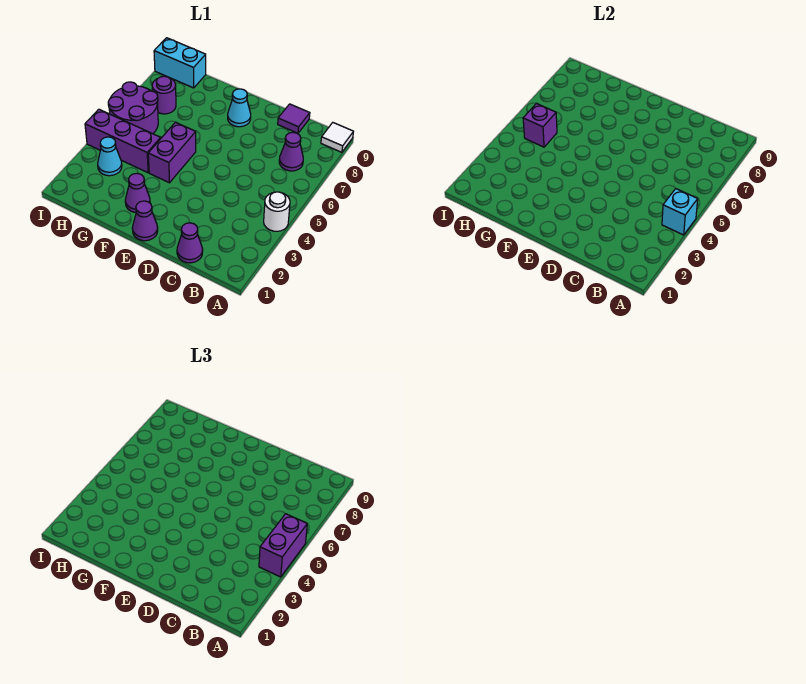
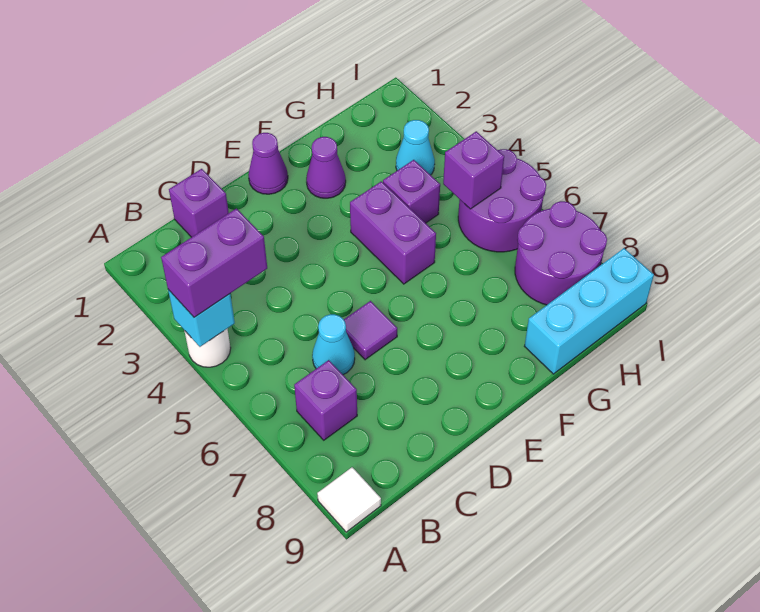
purple brick A4:A5 level 3 -> purple brick A4:B4 level 3
purple cone B7 level 1 -> purple brick B7 level 1
purple cone C1 level 1 -> purple brick C1 level 1
purple tile C9 level 1 -> purple tile D6 level 1
cyan cone E8 level 1 -> cyan cone C6 level 1
purple brick G4:I4 level 1 -> purple brick G4 level 1
purple round brick H7 level 1 -> purple round brick H7:I8 level 1
cyan brick H9:I9 level 1 -> cyan brick G9:I9 level 1

